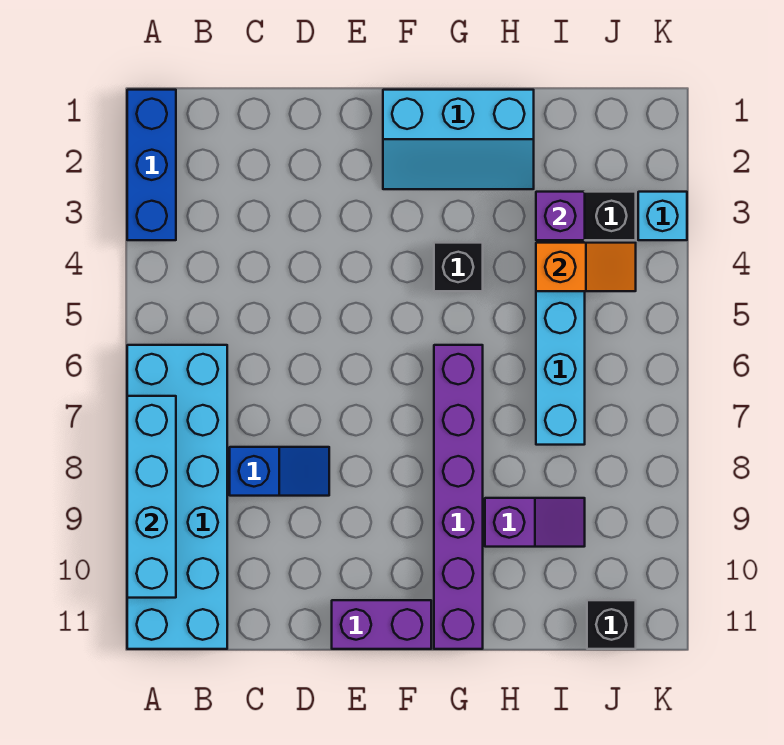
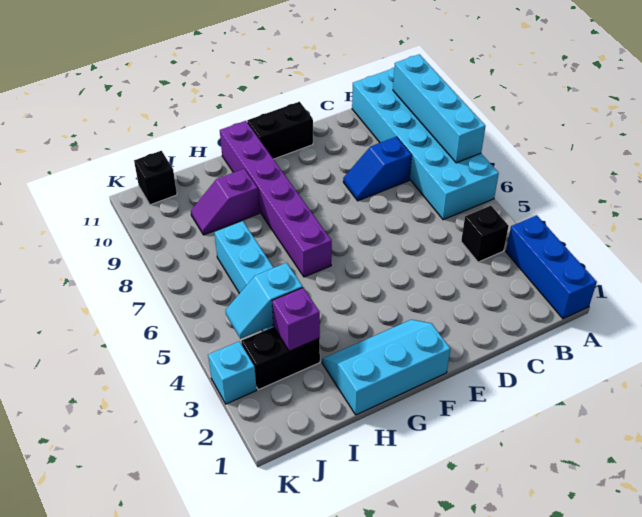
purple brick E11:F11 level 1 -> black brick E11:F11 level 1
black brick G4 level 1 -> black brick B4 level 1
orange slope I4:J4 level 2 top I -> cyan slope I4:J4 level 2 top I

